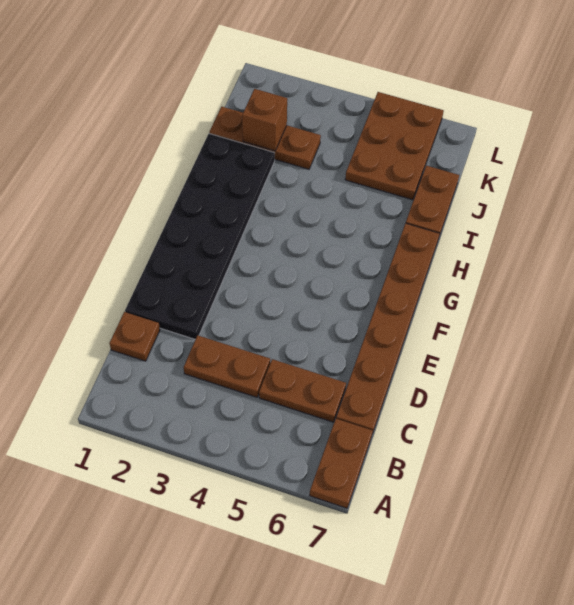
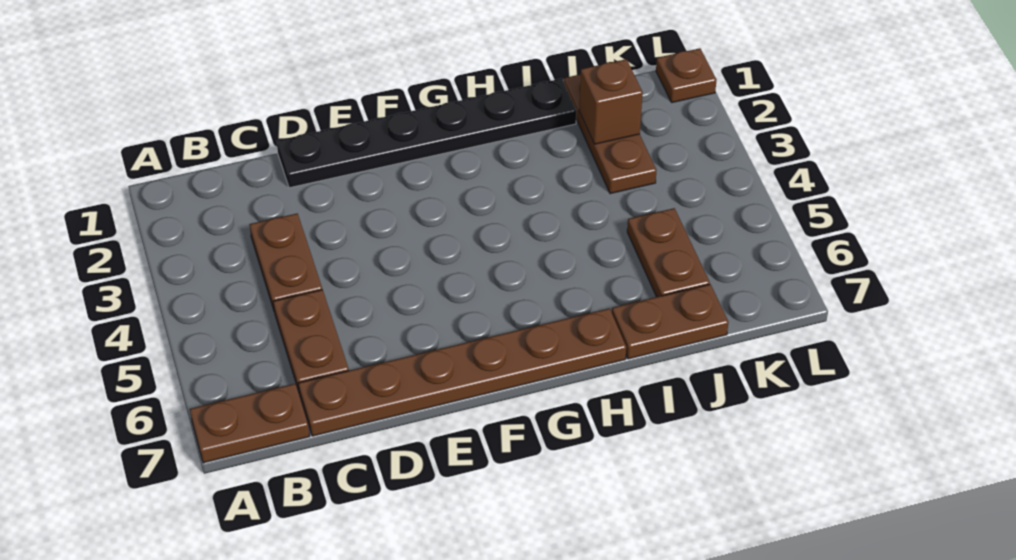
brown plate C1 level 1 -> brown plate L1 level 1
black plate D1:I2 level 1 -> black plate D1:I1 level 1
brown plate J5:L6 level 1 -> brown plate J5:J6 level 1

